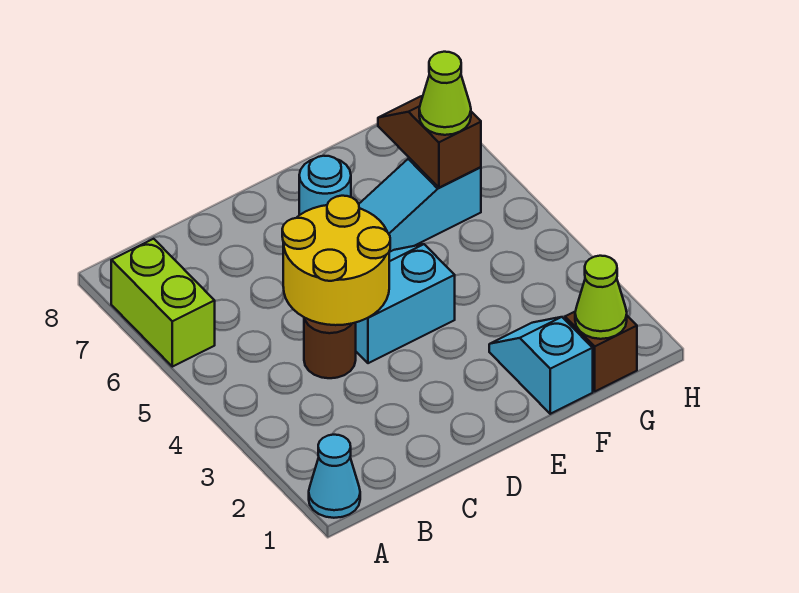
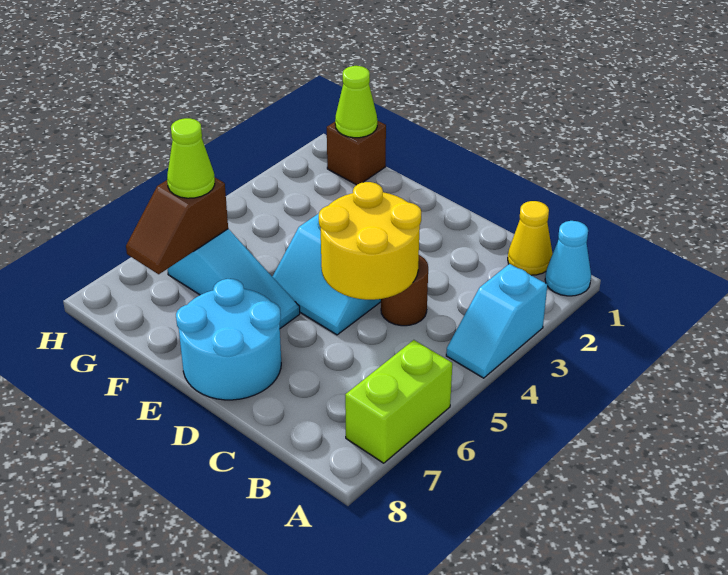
none -> yellow cone B1 level 1
cyan round brick E7 level 1 -> cyan round brick D7:E8 level 1
cyan slope F1:F2 level 1 top 1 -> cyan slope A3:A4 level 1 top 3

